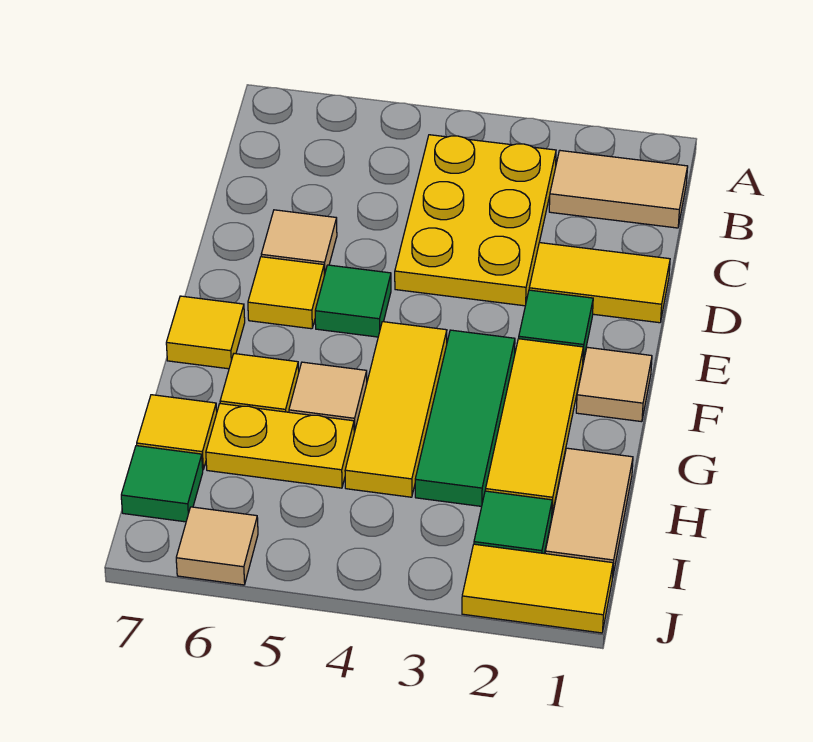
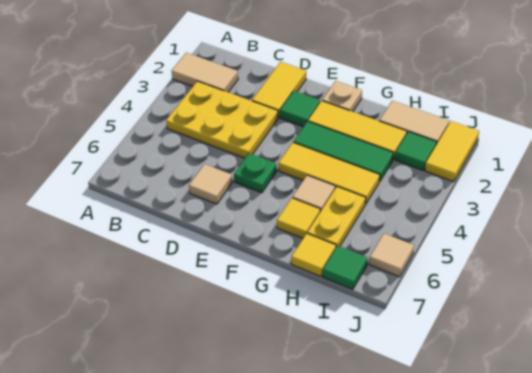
tan tile B1:B2 level 1 -> tan tile A2:B2 level 1
green tile E5 level 1 -> green plate E5 level 1
yellow tile E6 level 1 -> none
tan tile F1 level 1 -> tan plate F1 level 1
yellow tile F7 level 1 -> none

